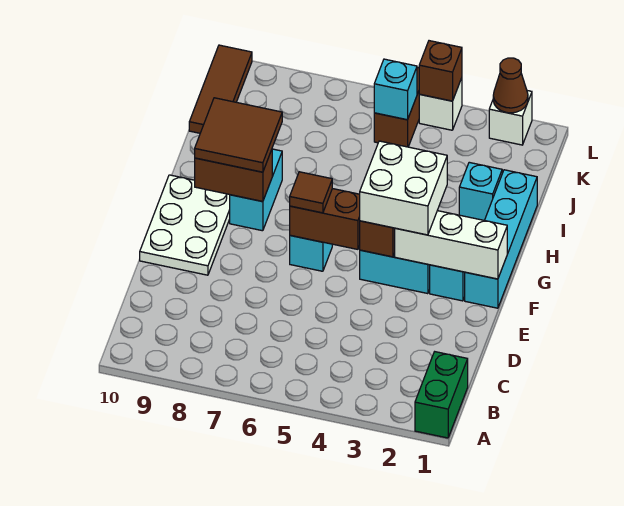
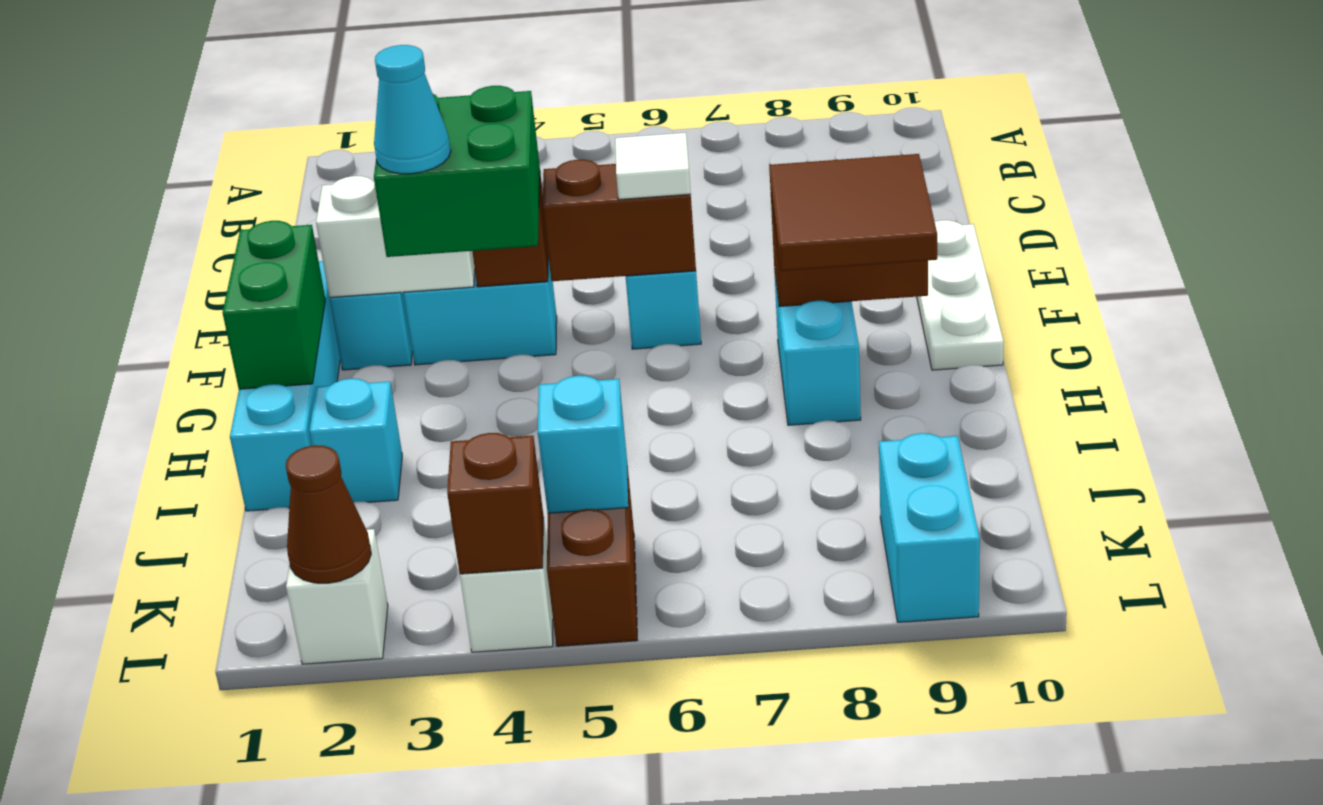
green brick A1:B1 level 1 -> green brick G1:H1 level 2
white plate E9:G10 level 1 -> white plate E10:G10 level 1
white brick F1:F3 level 2 -> white brick F2:F3 level 2
white brick F3:G4 level 3 -> green brick F3:G4 level 3
brown tile F6 level 3 -> white tile F6 level 3
none -> cyan cone G3 level 4
brown tile J10:L10 level 1 -> none
none -> cyan brick K9:L9 level 1

